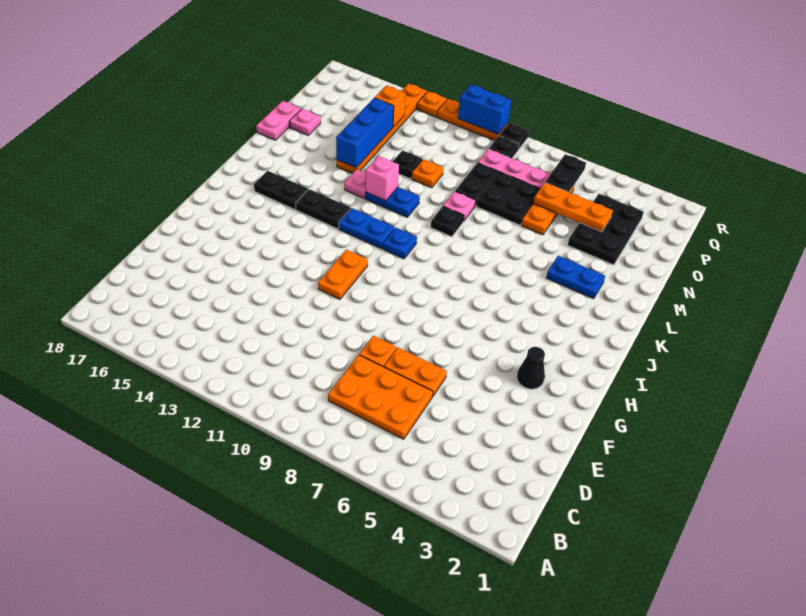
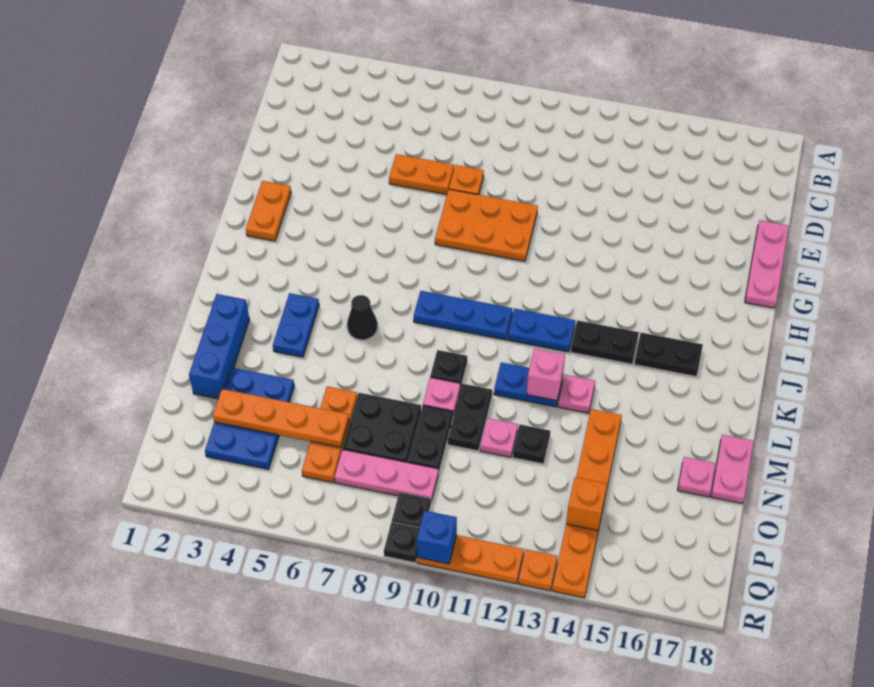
orange plate C6:D8 level 1 -> orange plate F8:G10 level 1
none -> pink plate E18:G18 level 1
black cone G3 level 1 -> black cone K6 level 1
orange plate G11:H11 level 1 -> orange plate G2:H2 level 1
blue plate J10 level 1 -> blue plate J8:J10 level 1
blue plate L3:L4 level 1 -> blue plate K4:L4 level 1
blue brick M14:O14 level 2 -> blue brick L2:N2 level 1
black plate N3:P4 level 1 -> blue plate N3:P4 level 1
orange plate N11 level 1 -> pink plate N11 level 1
orange plate O4:O6 level 2 -> orange plate O3:O6 level 2
black plate P6:Q6 level 2 -> black plate M10:N10 level 1
blue brick R10:R11 level 2 -> blue brick R10 level 2

